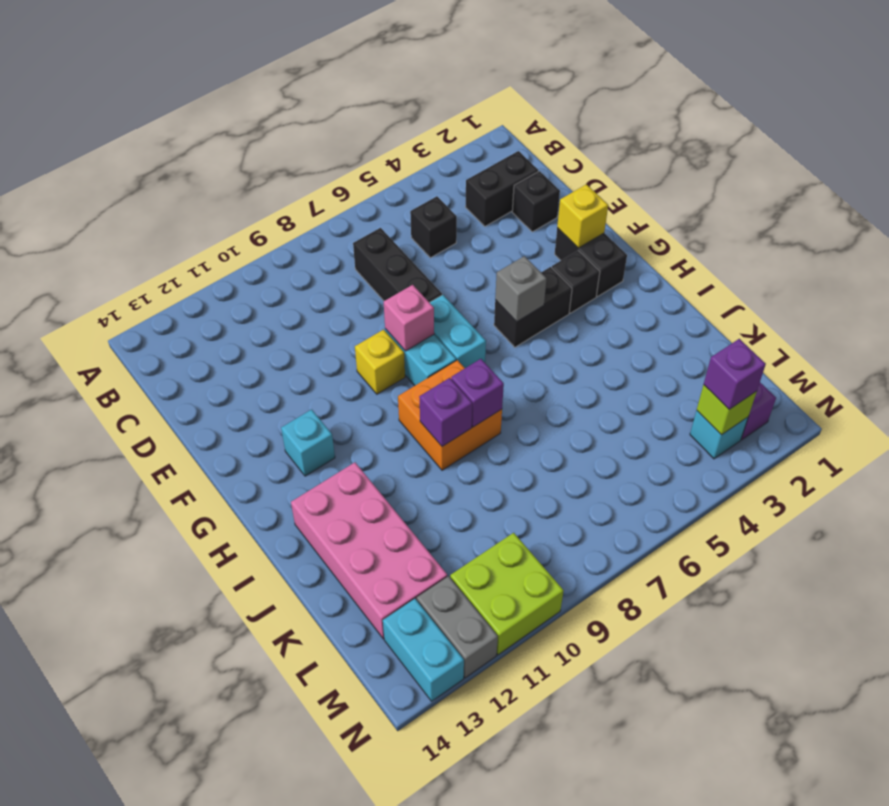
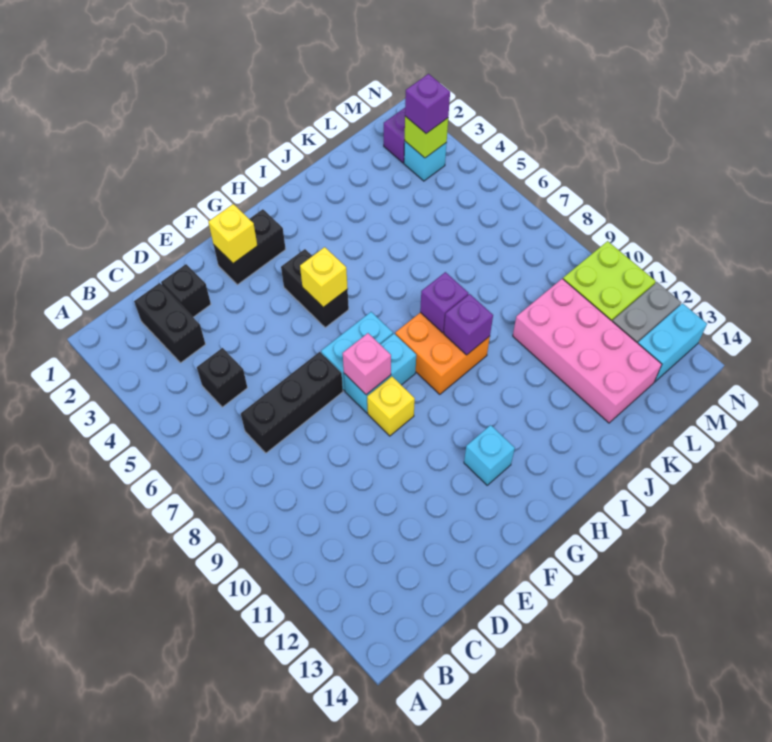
black brick G3 level 1 -> none
grey brick G5 level 2 -> yellow brick G5 level 2
pink brick I12:L13 level 1 -> pink brick K10:L13 level 1

